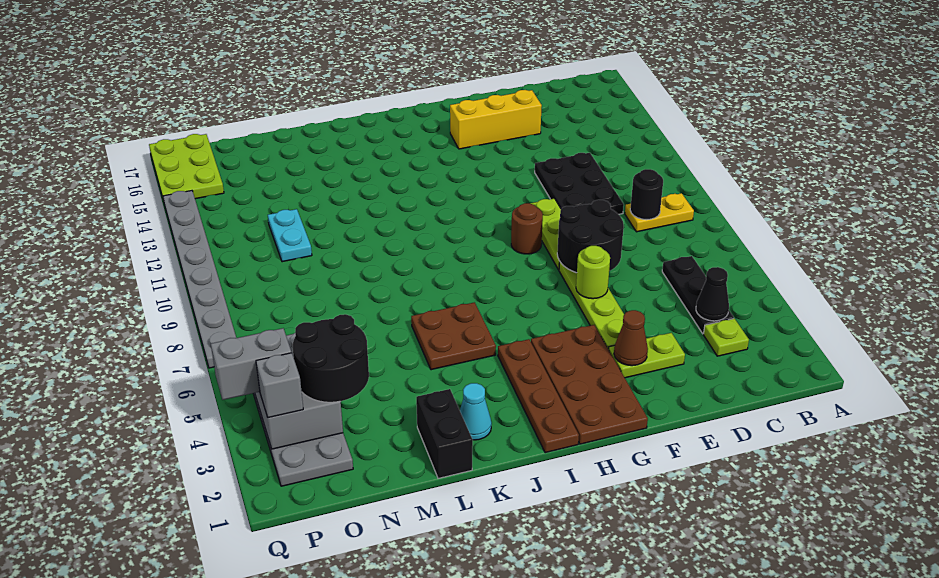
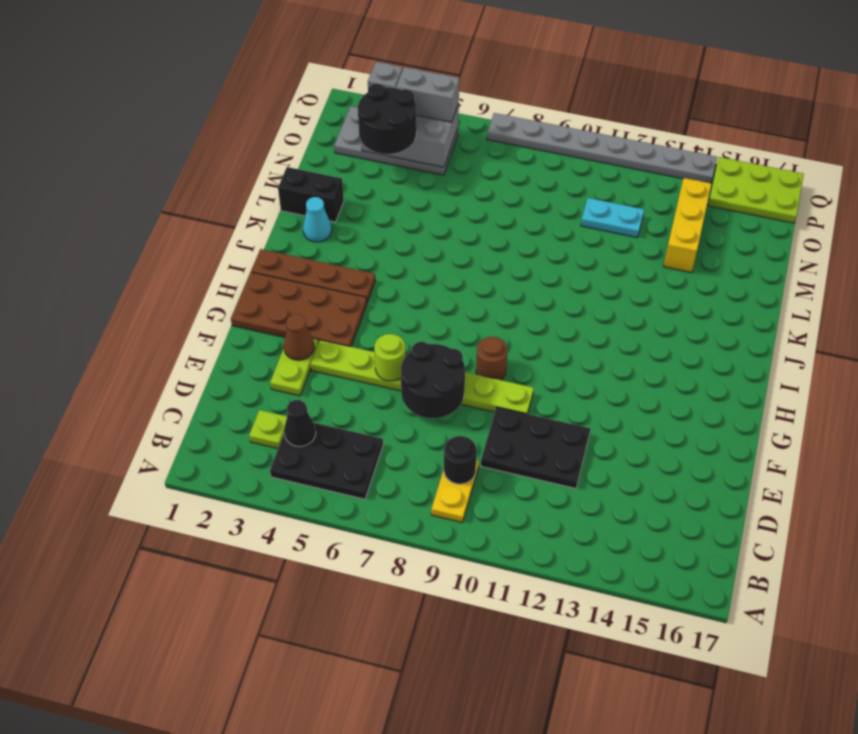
black plate C4:C6 level 1 -> black plate B4:C6 level 1
yellow brick E15:G15 level 1 -> yellow brick M14:O14 level 1
brown plate J5:K6 level 1 -> none
grey brick P4:Q4 level 3 -> grey brick P4:P5 level 3

